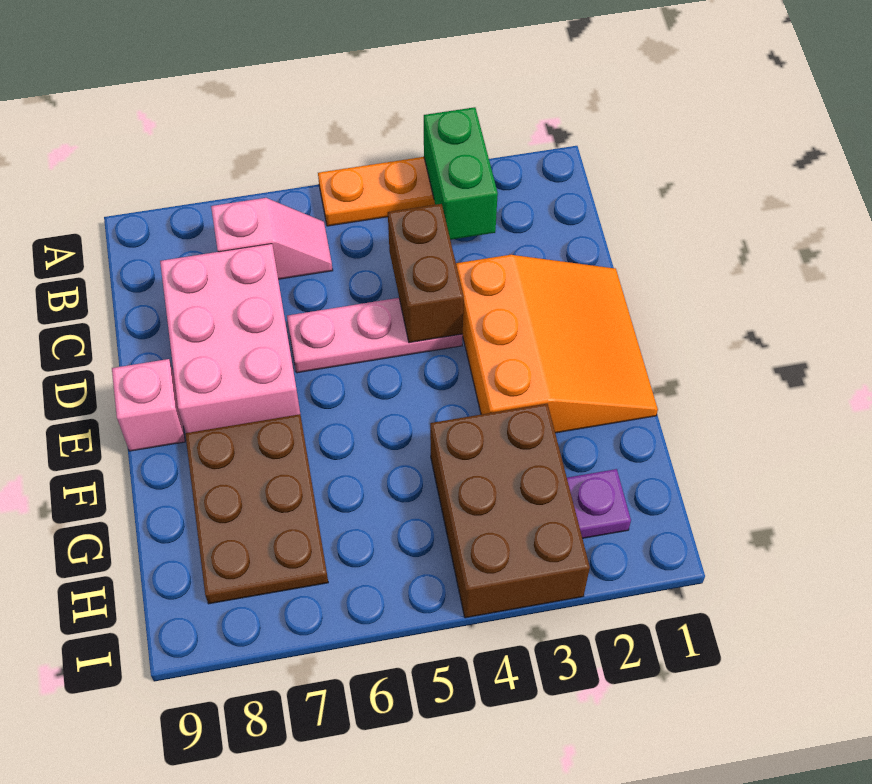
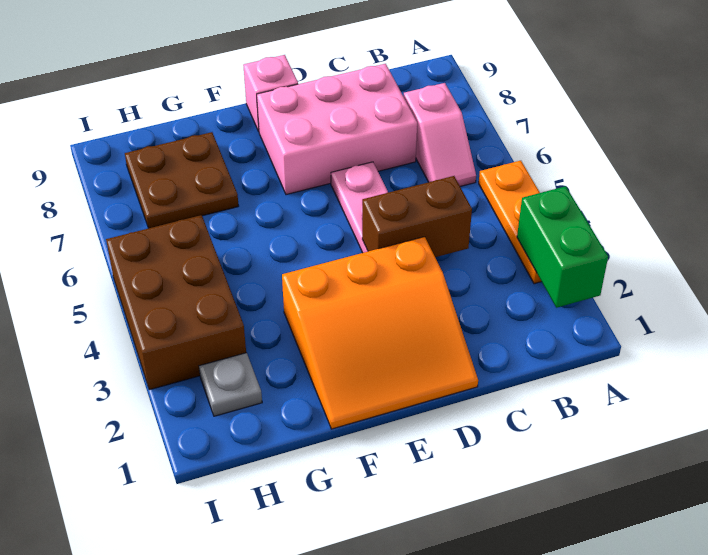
green brick A3:B3 level 2 -> green brick A2:A3 level 2
brown plate F7:H8 level 1 -> brown plate G7:H8 level 1
brown brick G3:I4 level 1 -> brown brick H3:I5 level 1
purple plate H2 level 1 -> grey plate H2 level 1

